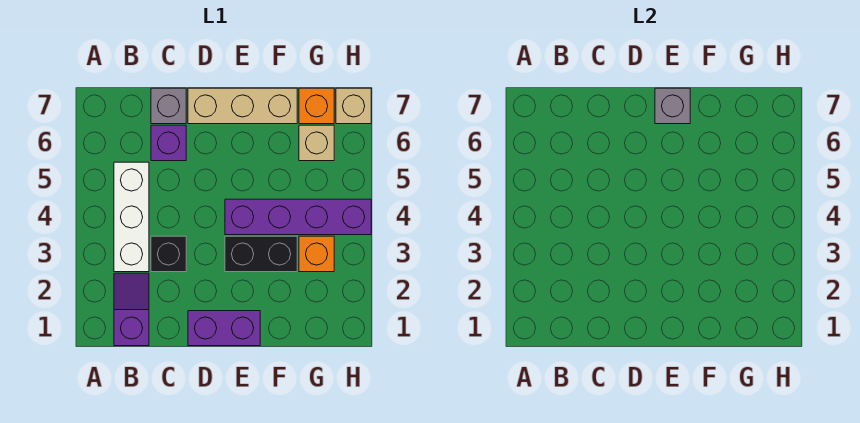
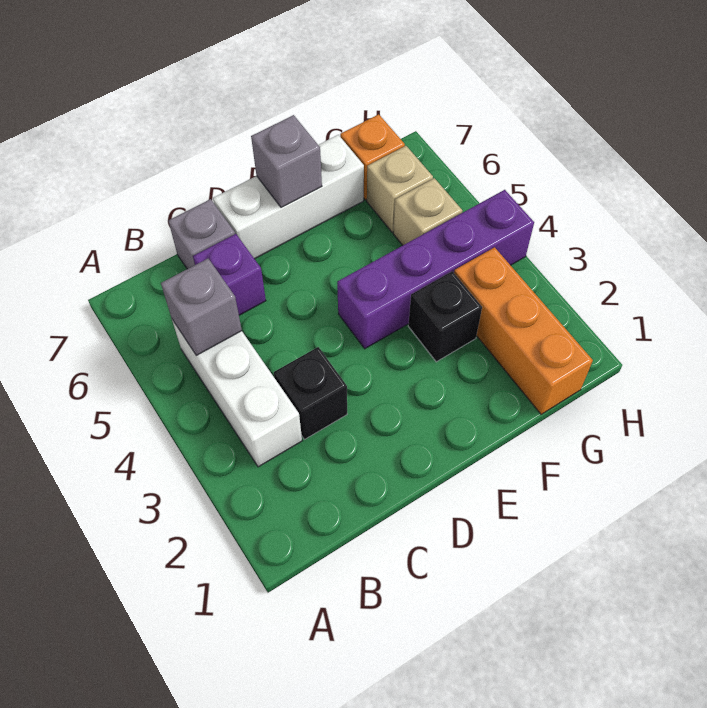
purple slope B1:B2 level 1 top 1 -> none
none -> grey brick B5 level 2
purple brick D1:E1 level 1 -> none
tan brick D7:F7 level 1 -> white brick D7:F7 level 1
black brick E3:F3 level 1 -> black brick F3 level 1
orange brick G3 level 1 -> orange brick G1:G3 level 1
tan brick H7 level 1 -> tan brick G5 level 1

